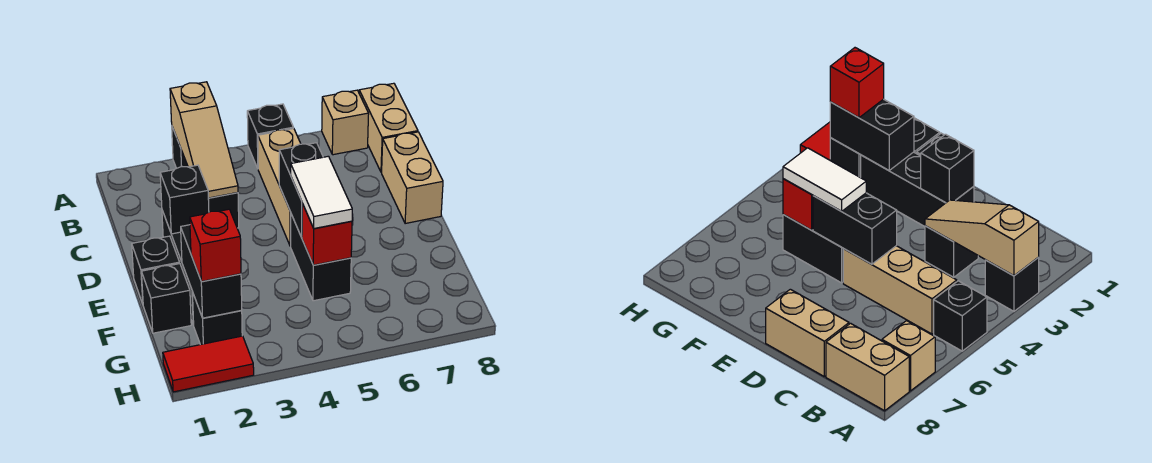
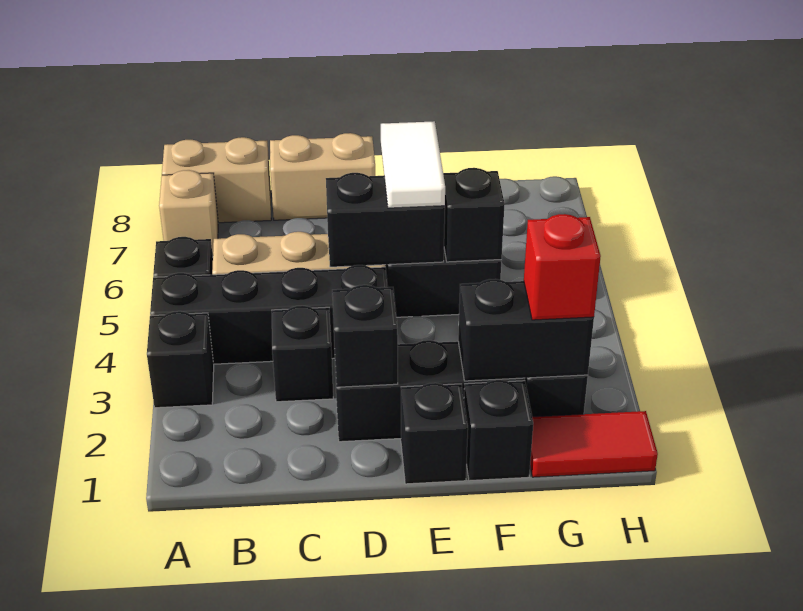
tan slope A3:C3 level 2 top A -> none
none -> black brick A4:D4 level 1
white tile E5:F5 level 3 -> white tile E5:E6 level 3
red brick F5 level 2 -> black brick F5 level 2
red tile H1:H2 level 1 -> red tile G1:H1 level 1

